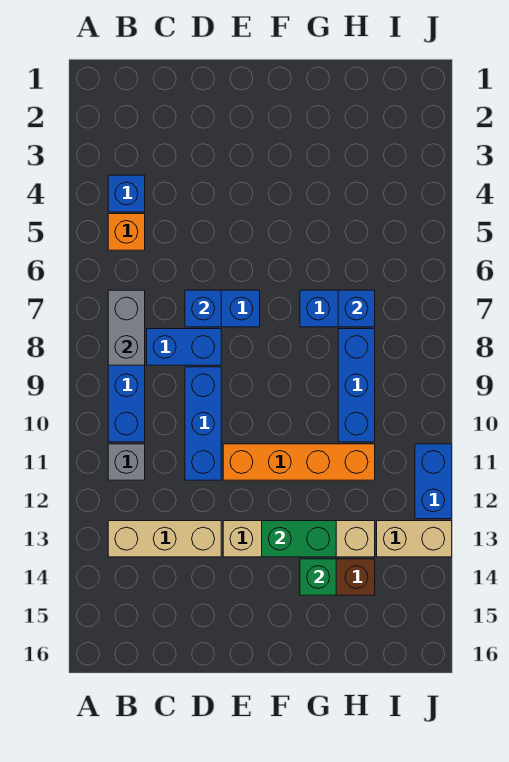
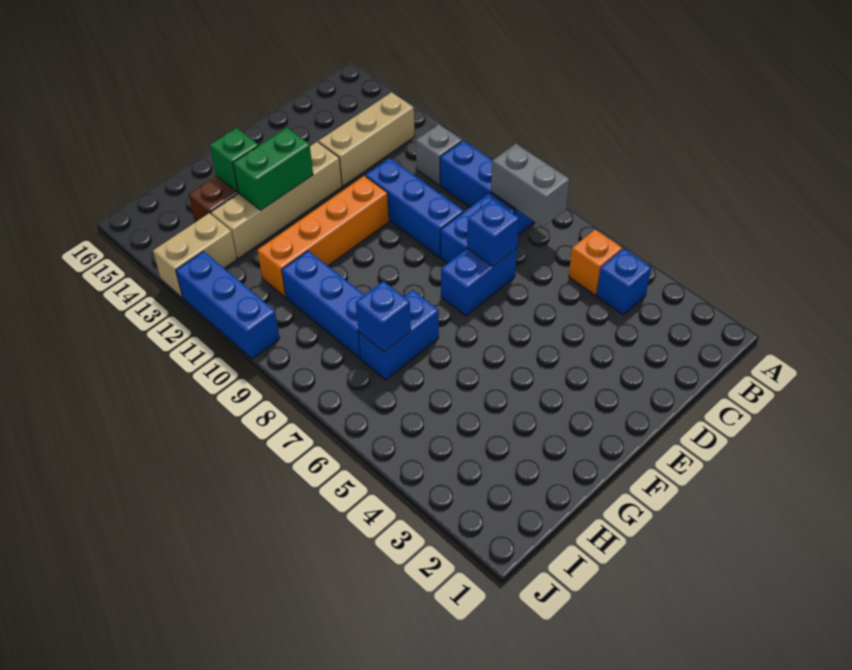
blue brick J11:J12 level 1 -> blue brick J10:J12 level 1

